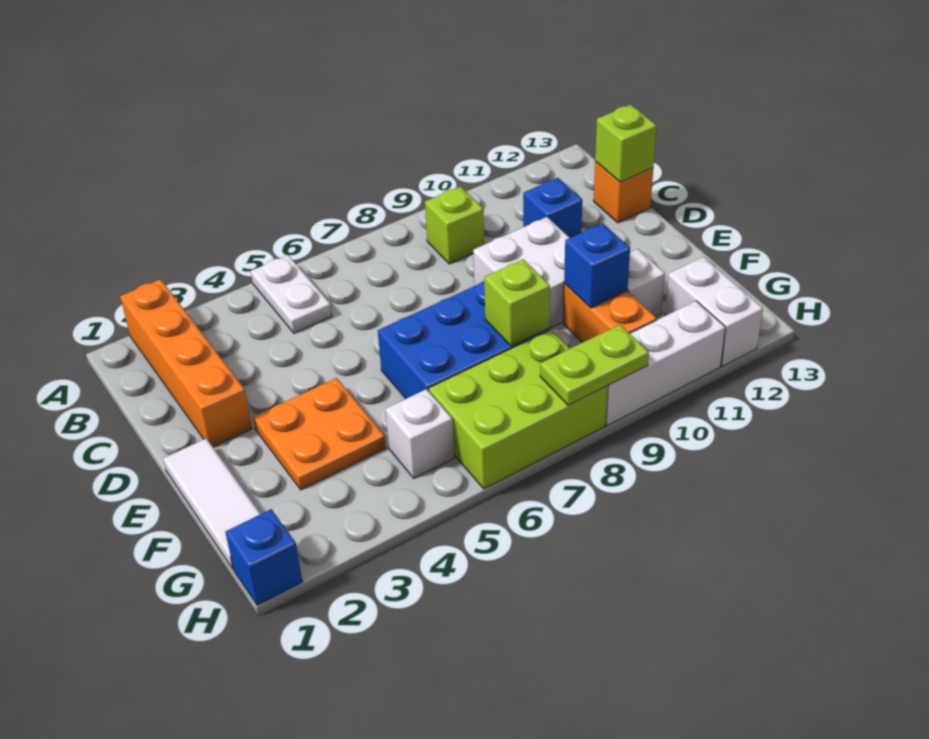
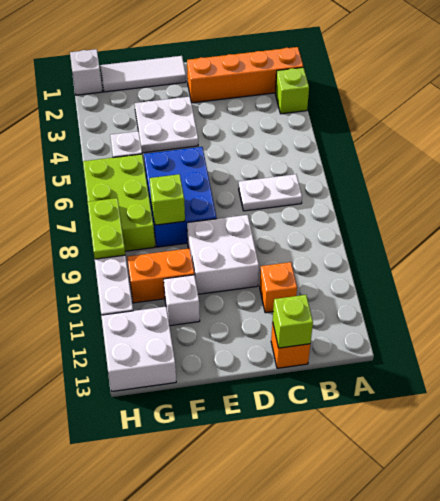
white plate A5:B5 level 1 -> white plate B7:C7 level 1
lime brick B9 level 1 -> lime brick A3 level 1
blue brick C11 level 1 -> orange brick C11 level 1
orange plate E3:F4 level 1 -> white plate E3:F4 level 1
blue brick F10 level 2 -> none
white brick G12:H12 level 1 -> white brick G12:H13 level 1
blue brick H1 level 1 -> white brick H1 level 1

